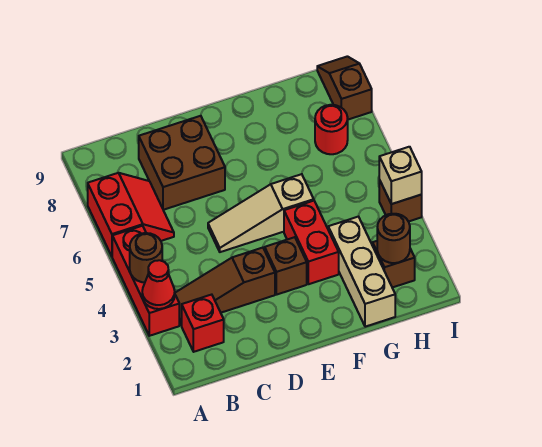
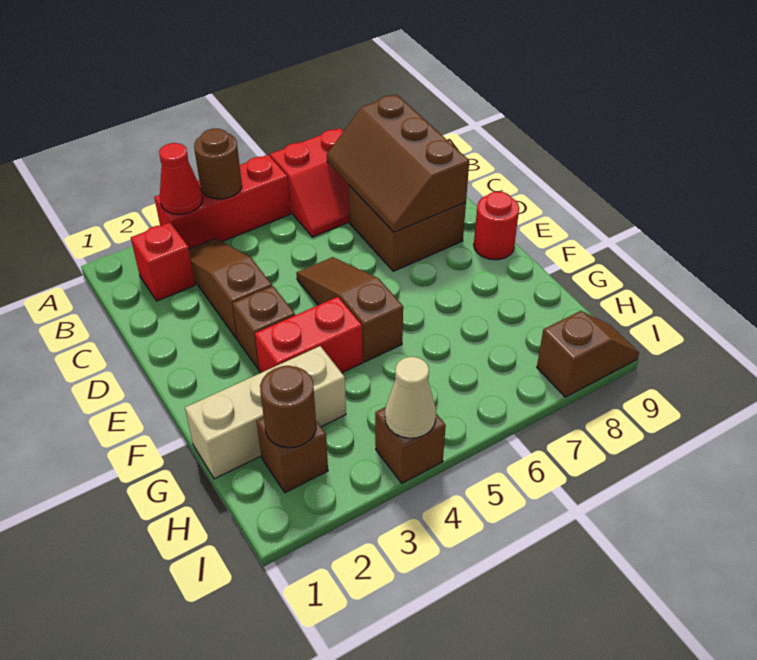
none -> brown slope B7:D8 level 2 top 8
tan slope D5:F5 level 1 top F -> brown slope D5:F5 level 1 top F
red round brick H7 level 1 -> red round brick E9 level 1
tan brick I4 level 2 -> tan cone I4 level 2

